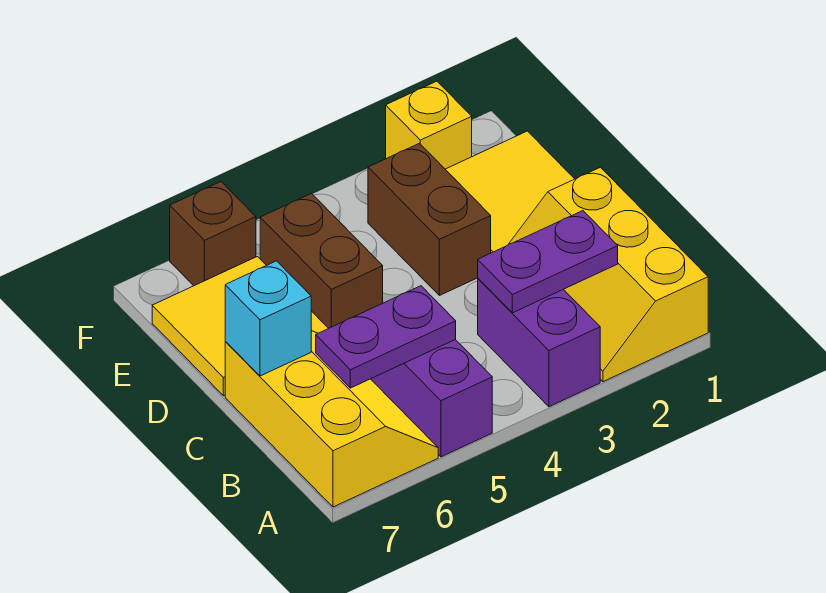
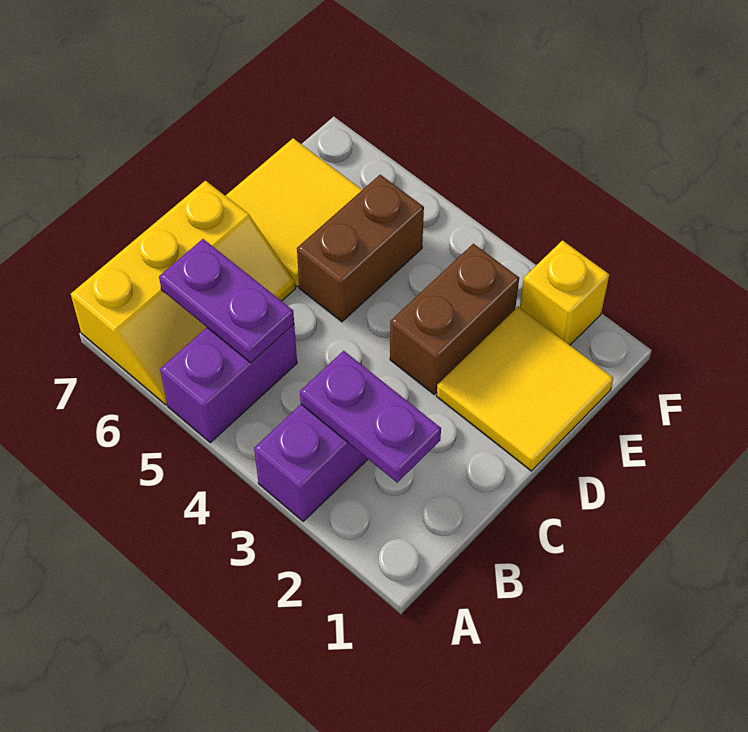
yellow slope A1:C2 level 1 top 1 -> none
cyan brick C7 level 2 -> none
brown brick F6 level 1 -> none

